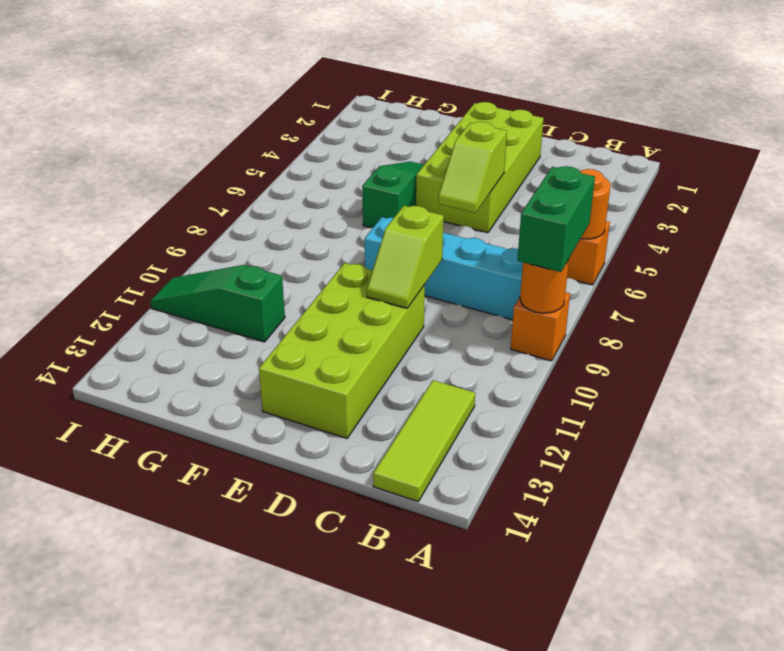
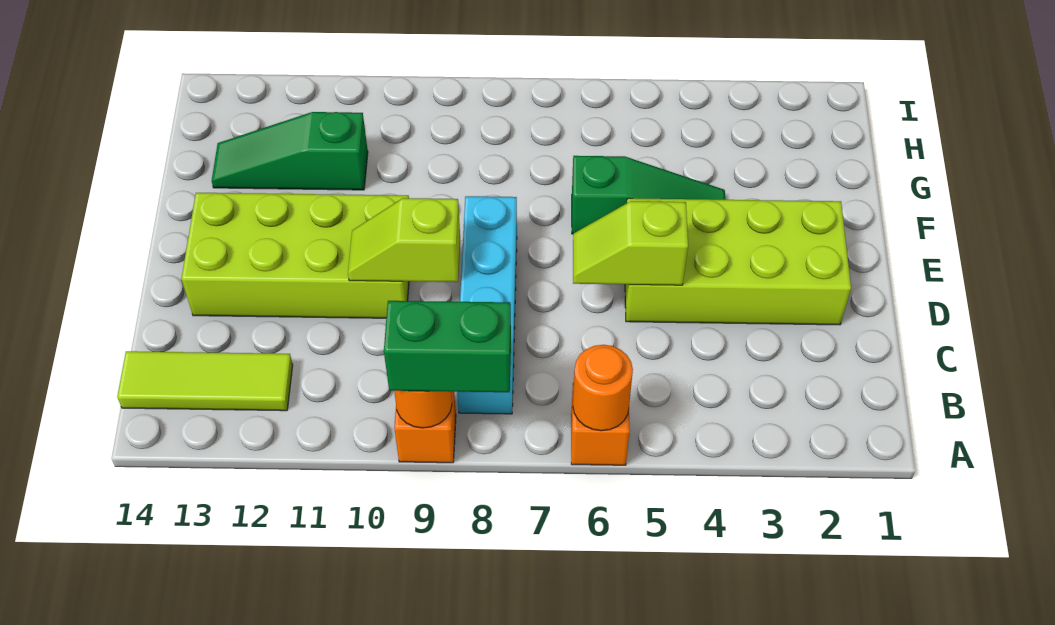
green slope G11:I11 level 1 top G -> green slope G11:G13 level 1 top 11

